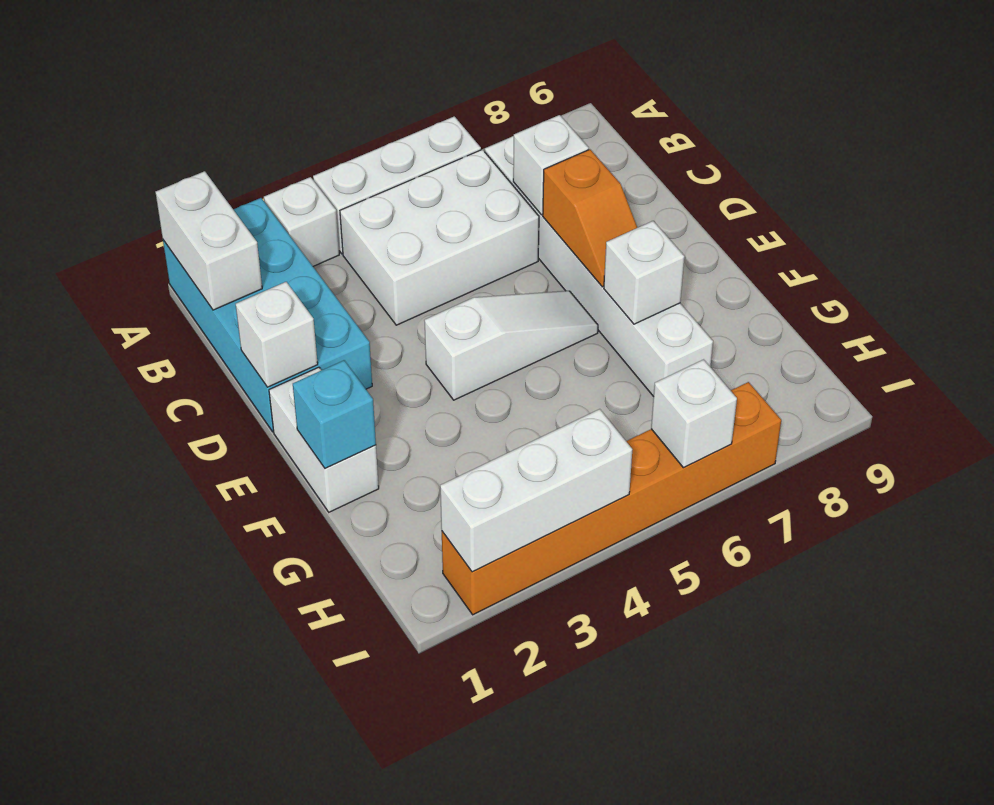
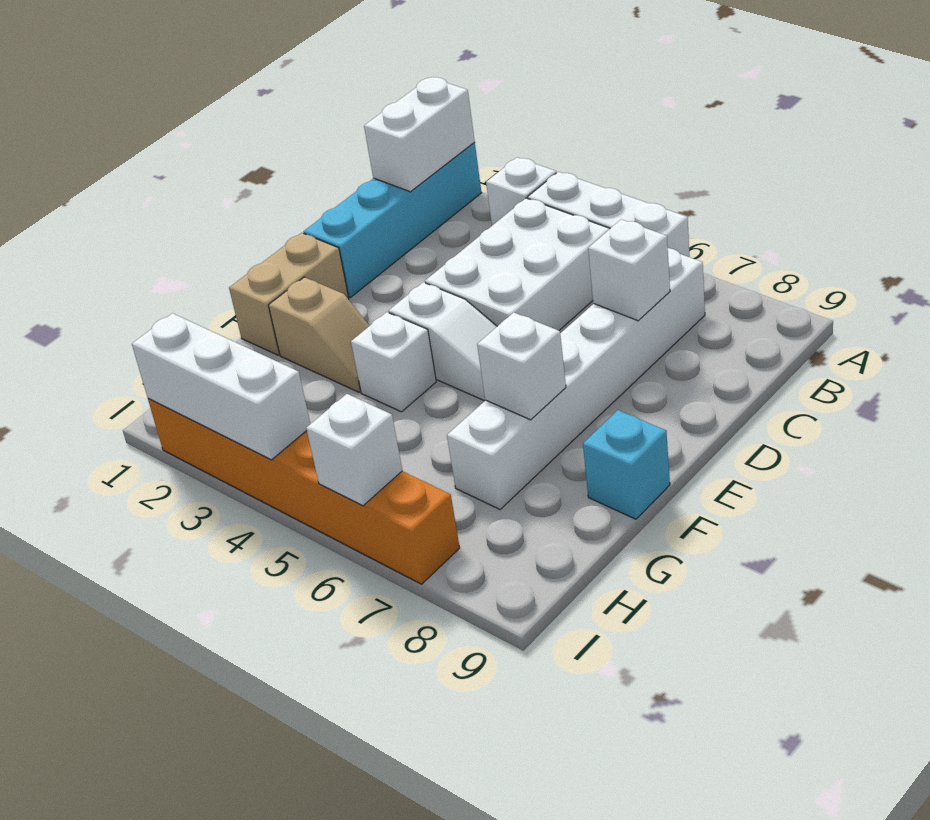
cyan brick A1:D2 level 1 -> cyan brick A1:D1 level 1
white brick B4:C6 level 1 -> white brick B4:D5 level 1
white brick D1 level 2 -> white brick F4 level 1
orange slope D7:E7 level 2 top D -> none
white brick E1:F1 level 1 -> tan brick E1:F1 level 1
cyan brick F1 level 2 -> cyan brick F9 level 1
none -> tan slope F2:F3 level 1 top 2

